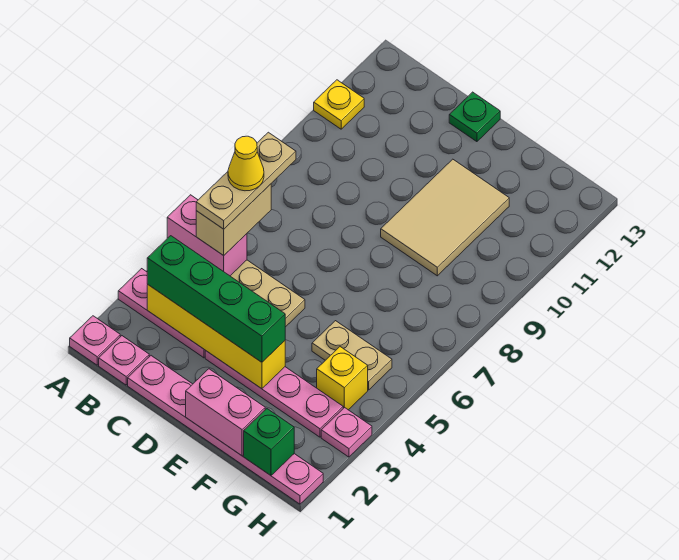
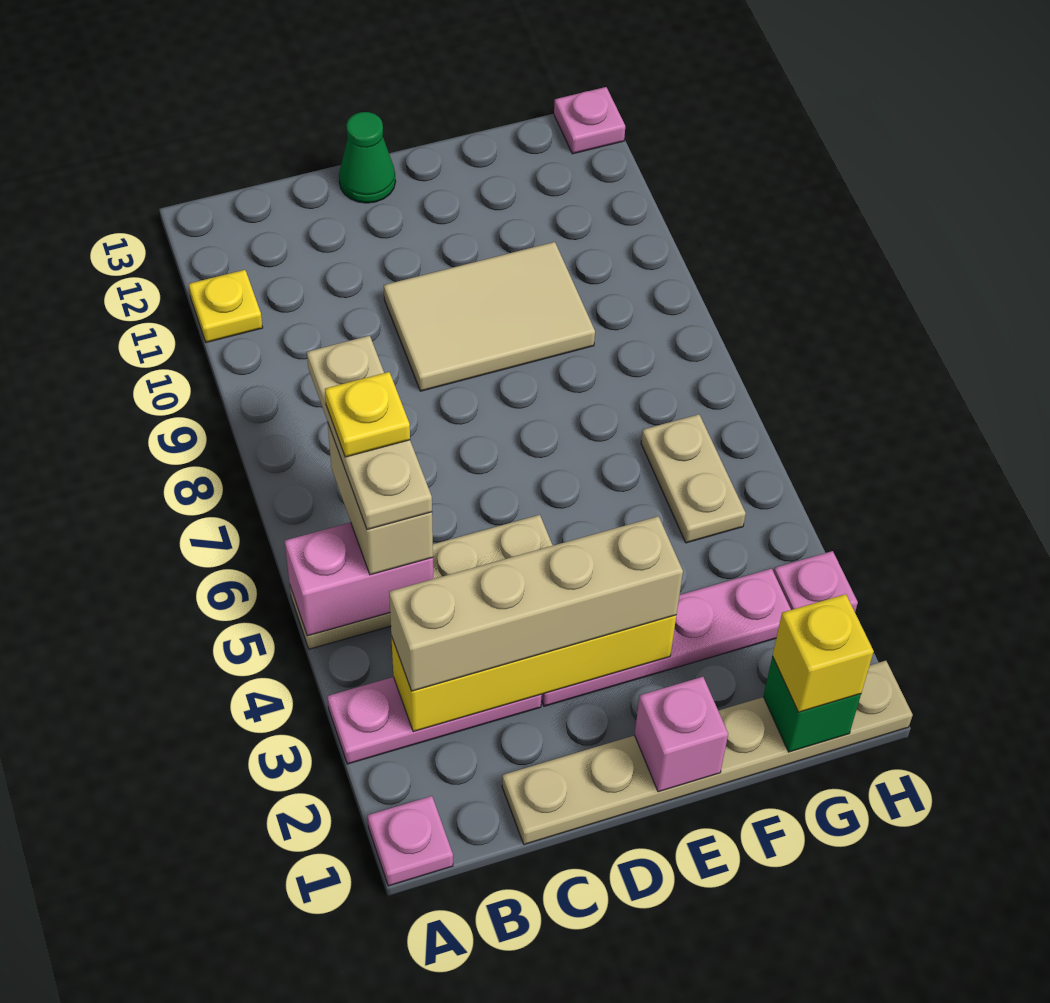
pink plate B1 level 1 -> pink plate H13 level 1
green brick B3:E3 level 3 -> tan brick B3:E3 level 3
yellow cone B6 level 5 -> yellow plate B6 level 5
pink plate C1:H1 level 1 -> tan plate C1:H1 level 1
green plate D13 level 1 -> green cone D13 level 1
pink brick E1:F1 level 2 -> pink brick E1 level 2
tan tile E9:F11 level 1 -> tan tile D9:F10 level 1
tan plate F5:G5 level 1 -> tan plate G5:G6 level 1
yellow brick G4 level 1 -> yellow brick G1 level 3

